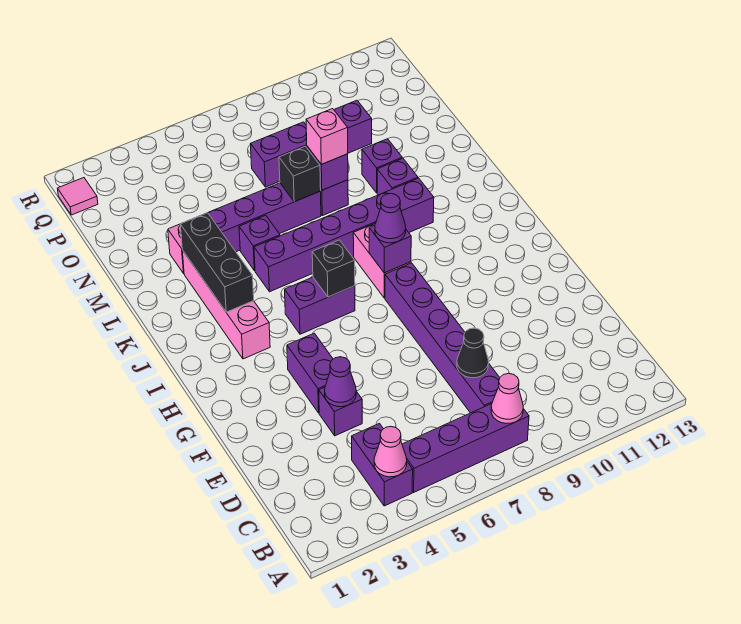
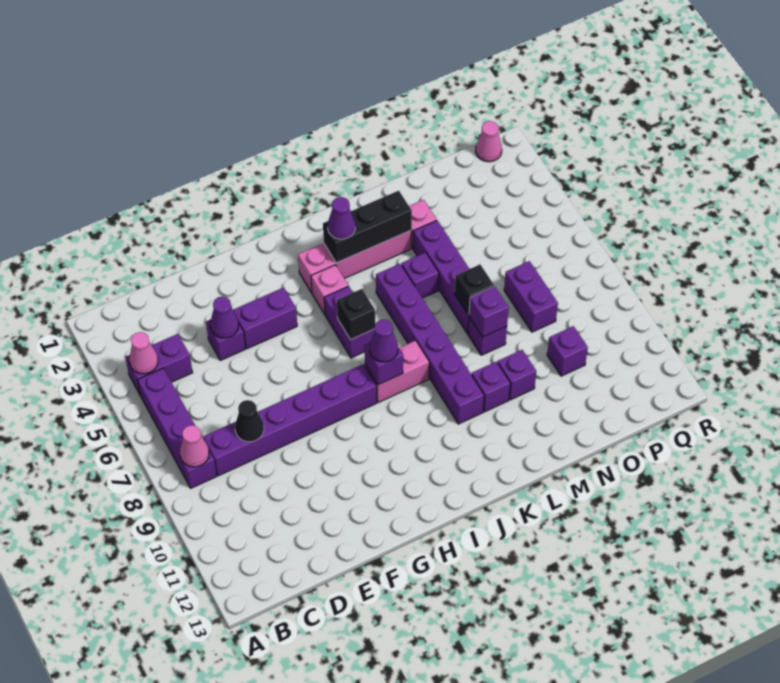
none -> purple cone J3 level 3
pink brick M8 level 3 -> pink brick I4 level 1
pink tile Q1 level 1 -> pink cone Q1 level 1

